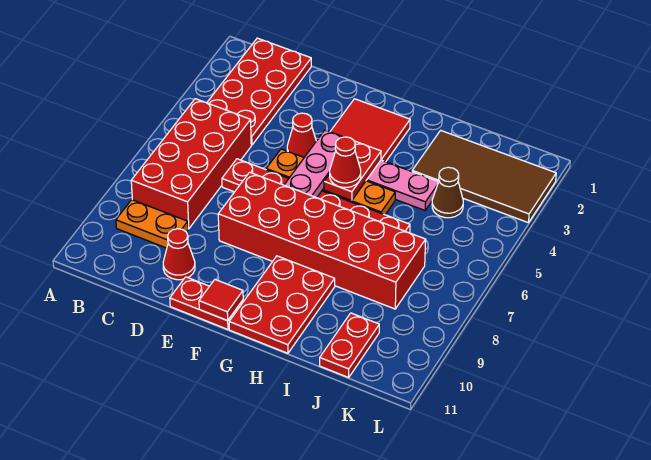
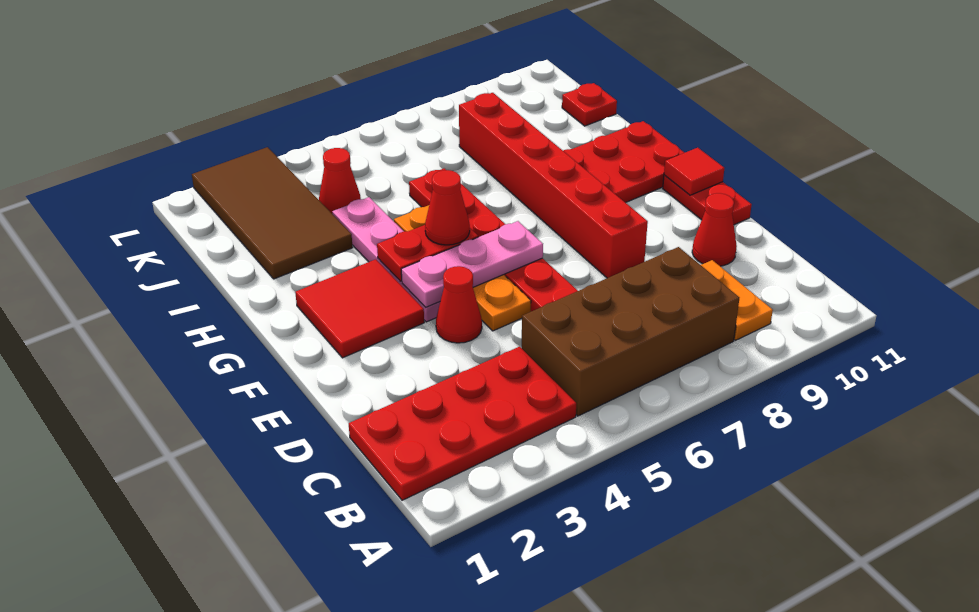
red brick B5:C8 level 1 -> brown brick B5:C8 level 1
red brick E7:J8 level 1 -> red brick E8:J8 level 1
brown cone J4 level 1 -> red cone J4 level 1
red plate J10:J11 level 1 -> red plate J11 level 1

